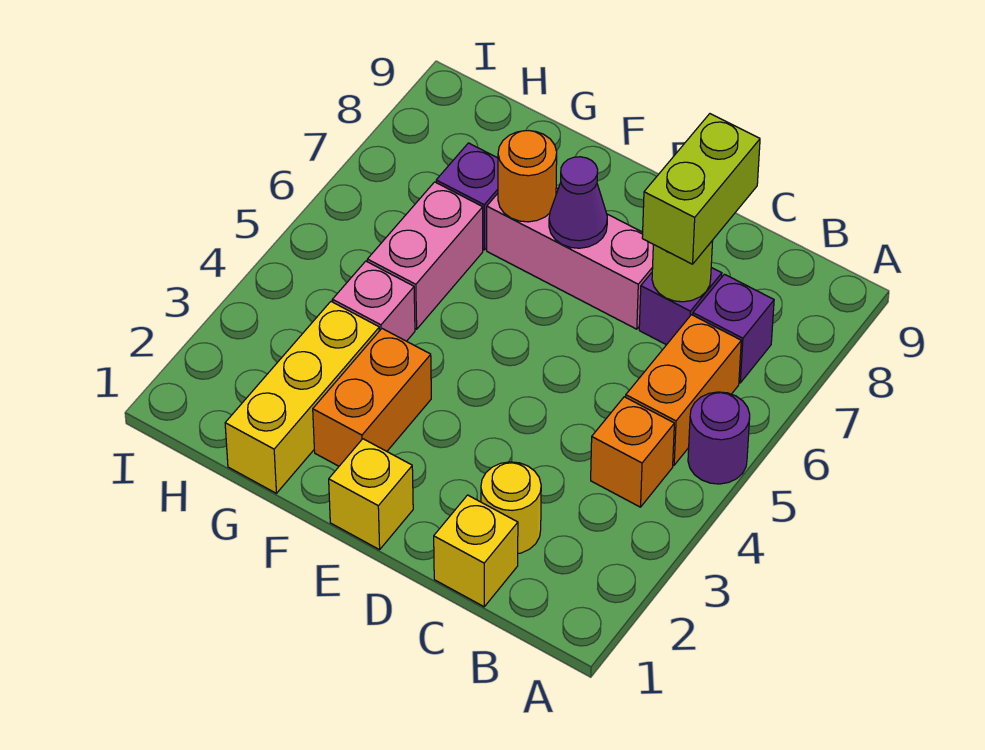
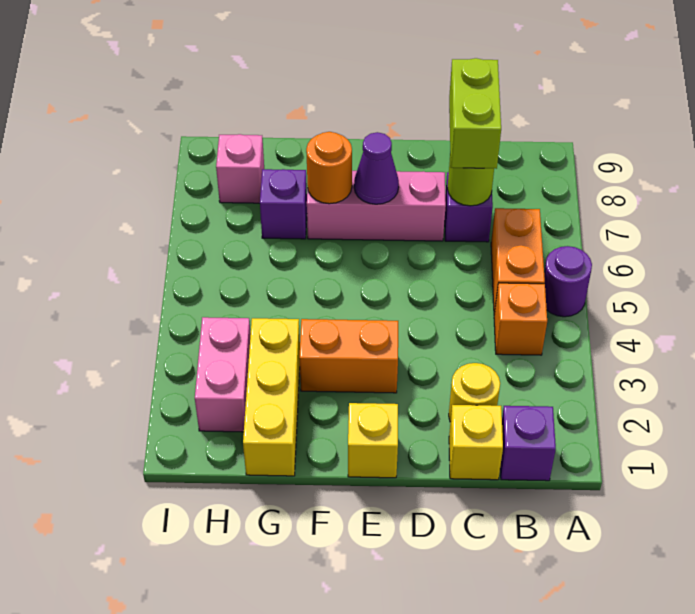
purple brick B7 level 1 -> purple brick B1 level 1
orange brick F2:F3 level 1 -> orange brick E3:F3 level 1
pink brick G4 level 1 -> pink brick H8 level 1
pink brick G5:G6 level 1 -> pink brick H2:H3 level 1

